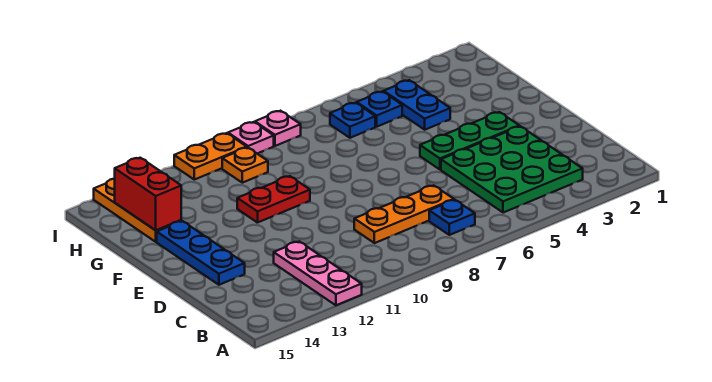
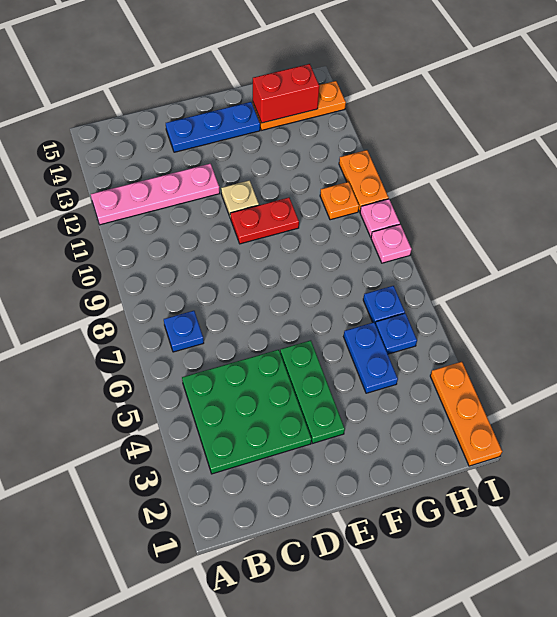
pink plate A12:C12 level 1 -> pink plate A12:D12 level 1
orange plate C7:C9 level 1 -> orange plate I1:I3 level 1
none -> tan plate E11 level 1
red plate F10:F11 level 1 -> red plate E10:F10 level 1
blue plate G4:H4 level 1 -> blue plate G4:G5 level 1

